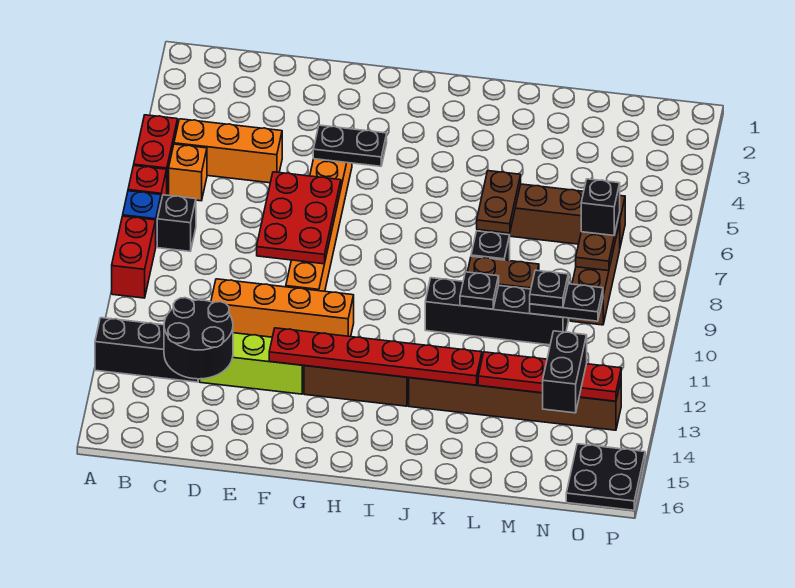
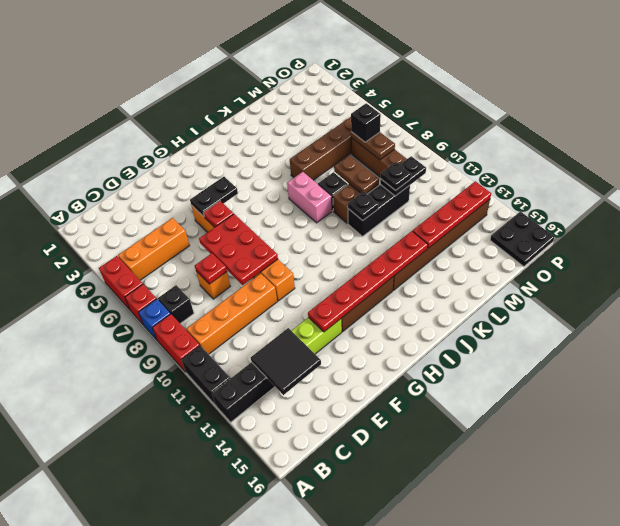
orange brick B6 level 1 -> orange brick D8 level 1
black round brick C13:D14 level 2 -> black tile C13:D14 level 2
none -> red plate D8 level 2
orange brick D11:G11 level 1 -> orange brick B10:E10 level 1
none -> red plate F6 level 2
none -> pink brick J7:J8 level 1
black brick J10:M10 level 1 -> black brick K10:M10 level 1
brown plate K6:K7 level 2 -> brown plate L8:L9 level 2
black brick N13:N14 level 3 -> black brick A11:A12 level 1

